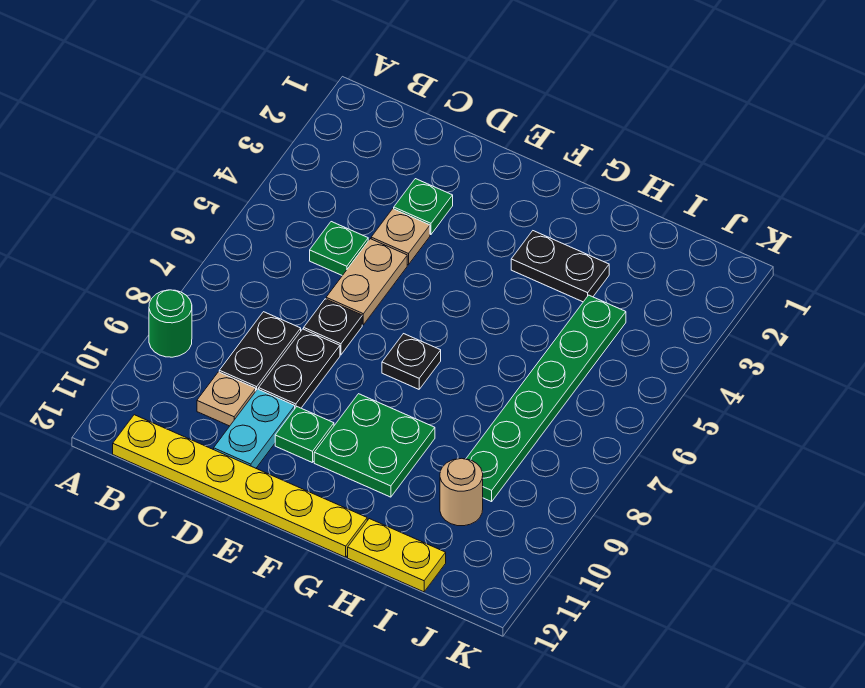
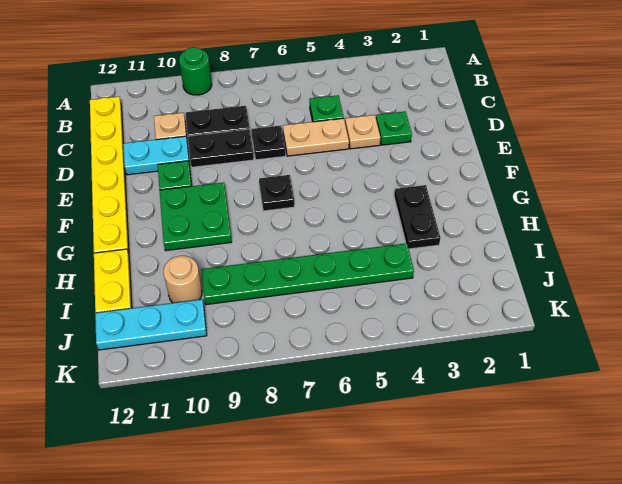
none -> cyan plate J10:J12 level 1

